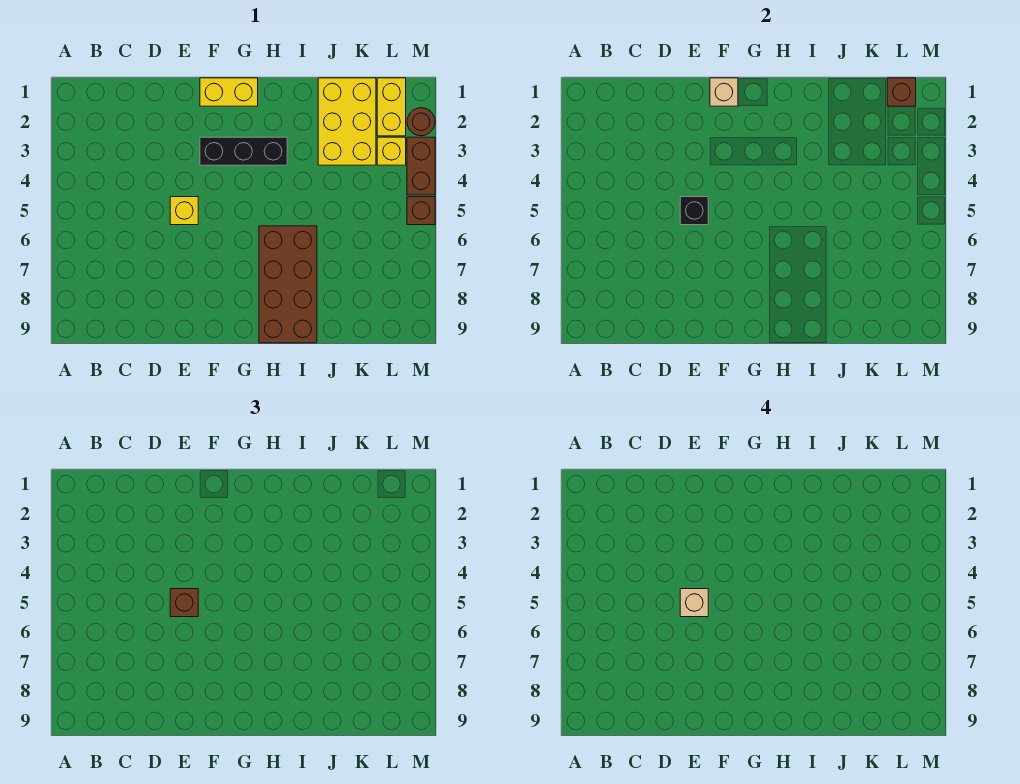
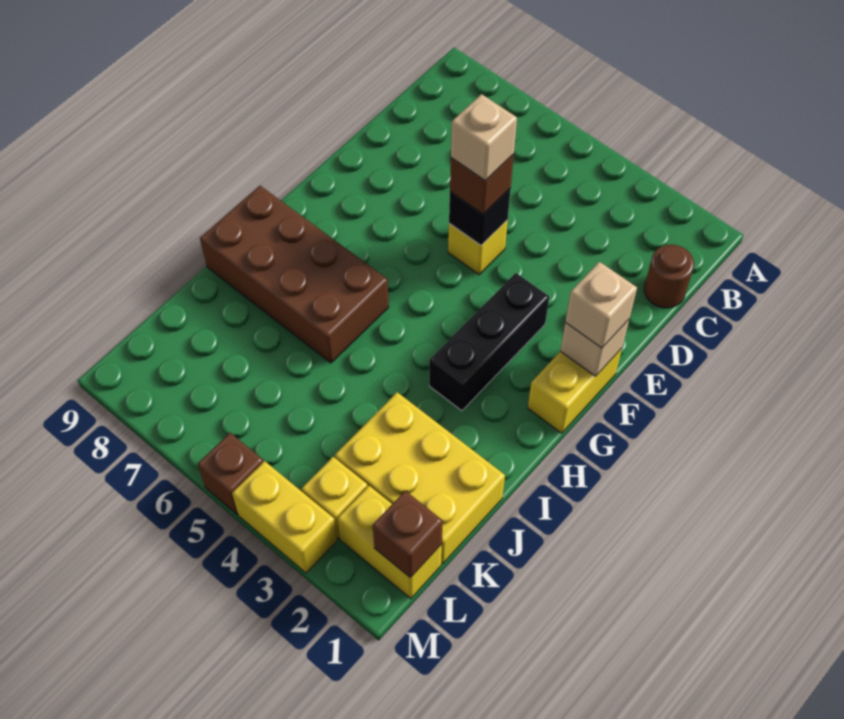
none -> tan brick F1 level 3
brown round brick M2 level 1 -> brown round brick C1 level 1
brown brick M3:M4 level 1 -> yellow brick M3:M4 level 1

